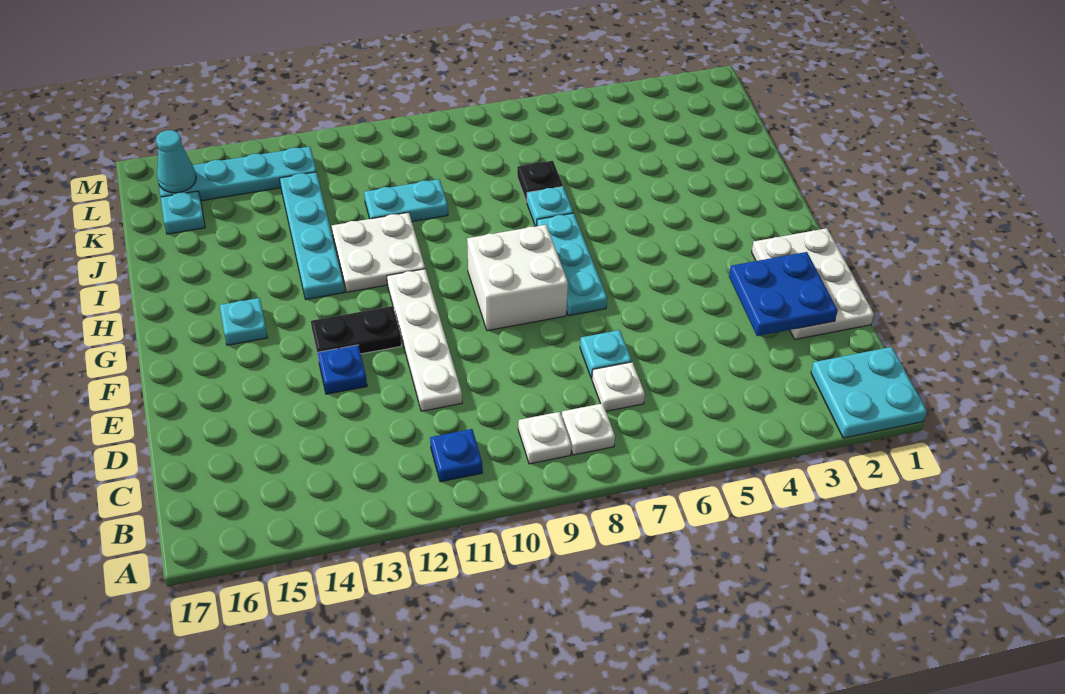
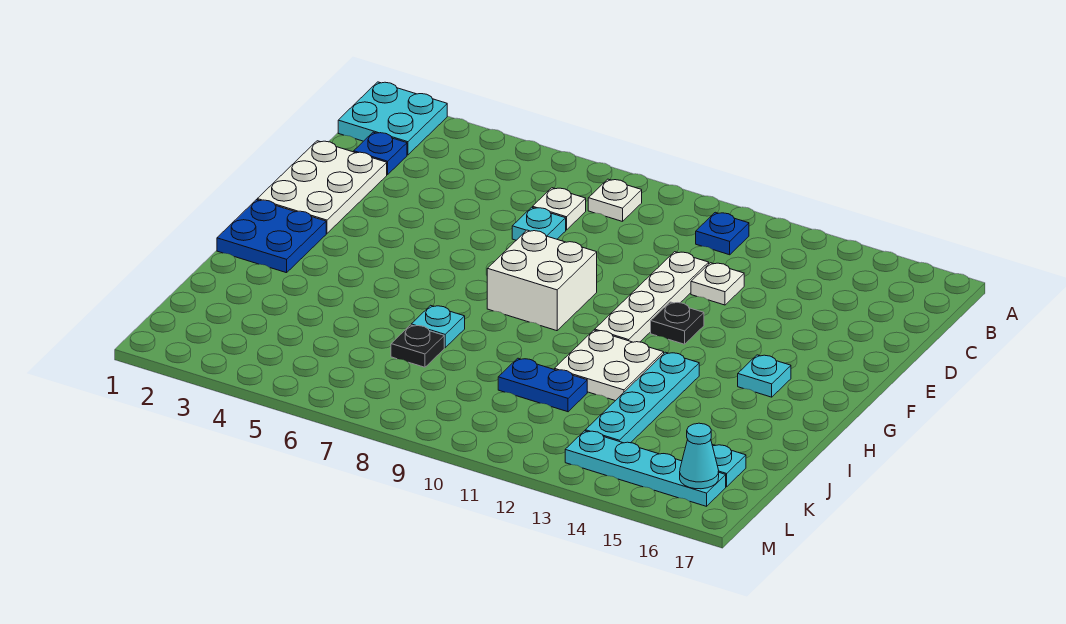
white plate B9 level 1 -> white plate D12 level 1
blue plate D2:E3 level 2 -> blue plate G1:H2 level 1
blue plate E13 level 1 -> blue plate C2 level 1
cyan plate F7:H7 level 1 -> none
black plate F12:F13 level 1 -> black plate F12 level 1
cyan plate J10:J11 level 1 -> blue plate J10:J11 level 1

